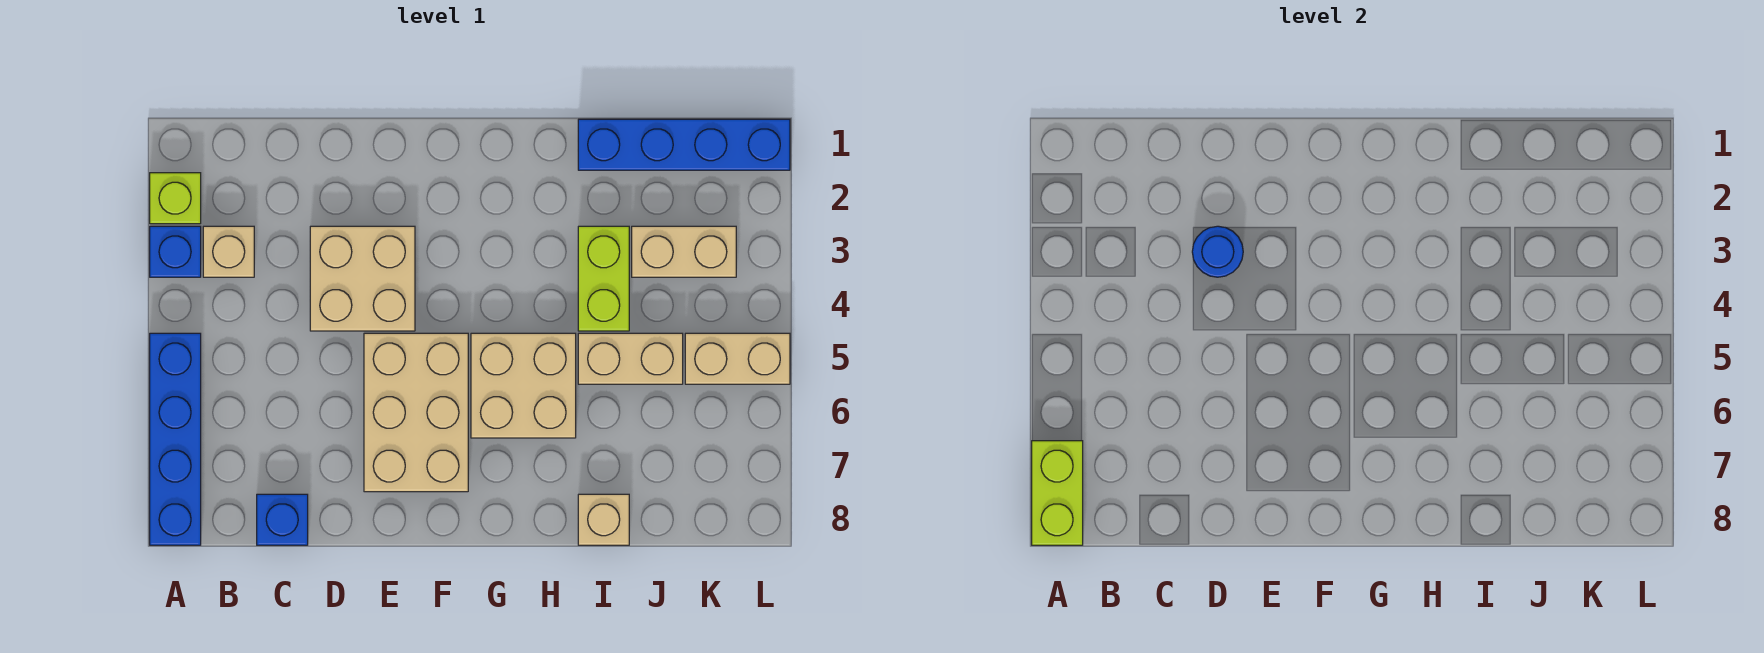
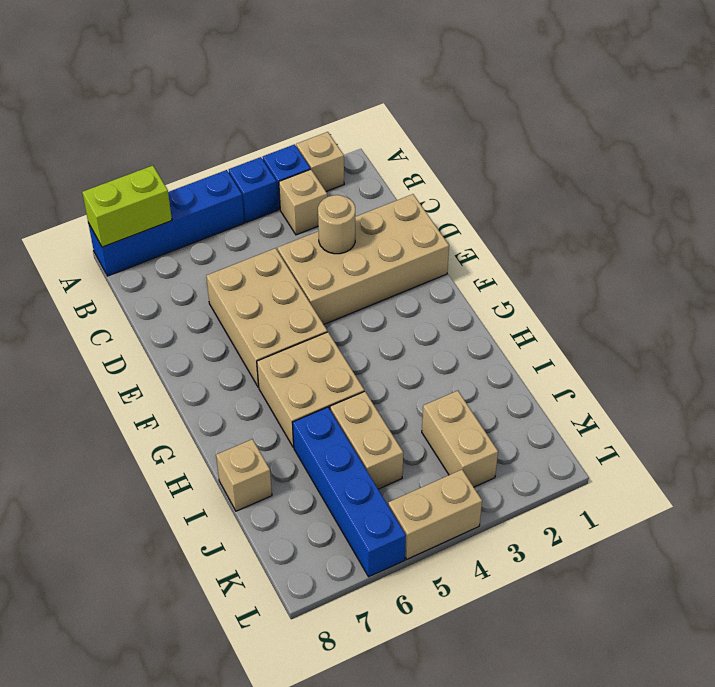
lime brick A2 level 1 -> tan brick A2 level 1
blue brick C8 level 1 -> blue brick A4 level 1
tan brick D3:E4 level 1 -> tan brick D1:E4 level 1
blue round brick D3 level 2 -> tan round brick D3 level 2
tan brick E5:F7 level 1 -> tan brick D5:F6 level 1
blue brick I1:L1 level 1 -> blue brick I6:L6 level 1
lime brick I3:I4 level 1 -> none
tan brick K5:L5 level 1 -> tan brick L4:L5 level 1

